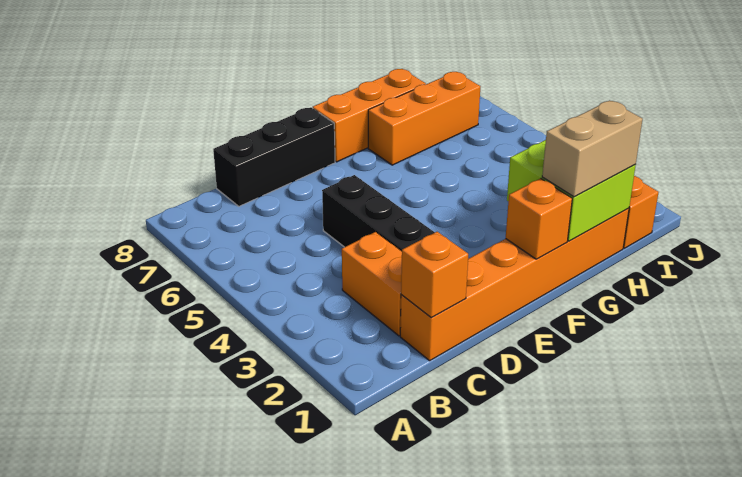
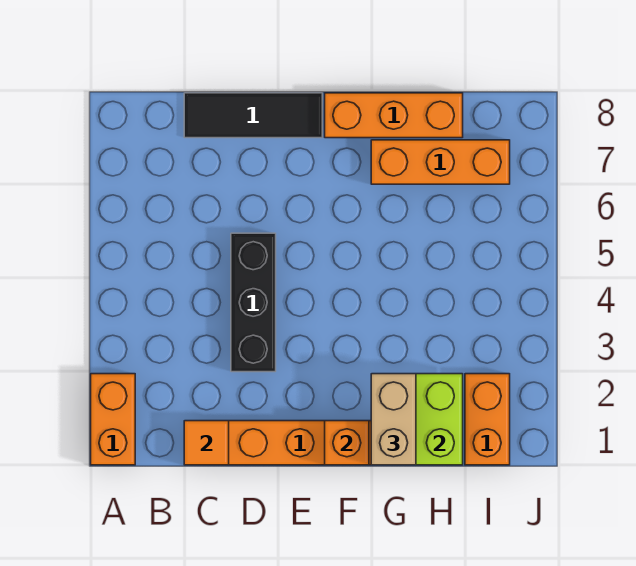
orange brick C1 level 2 -> orange tile C1 level 2
orange brick C2:C3 level 1 -> orange brick A1:A2 level 1
black brick C8:E8 level 1 -> black tile C8:E8 level 1
tan brick G1:H1 level 3 -> tan brick G1:G2 level 3

